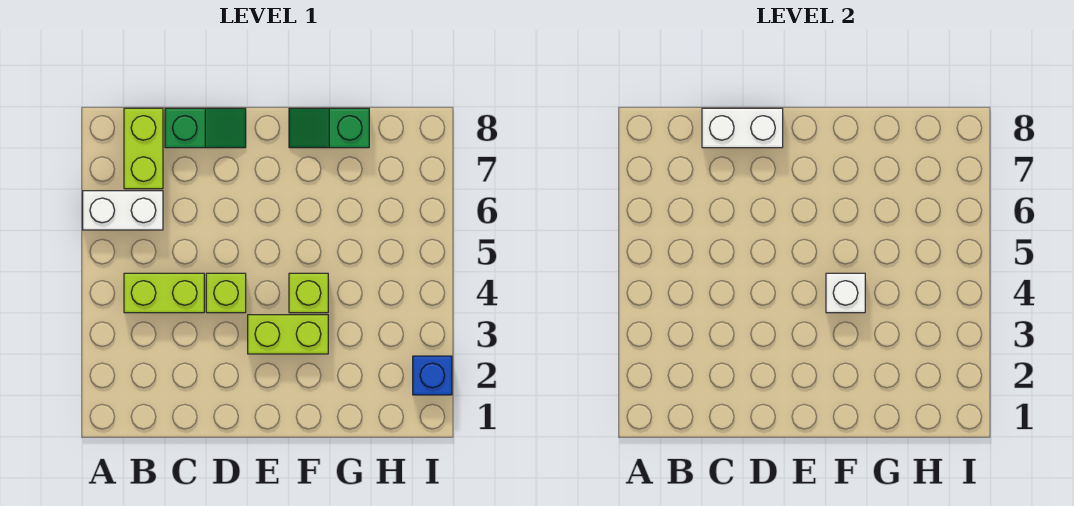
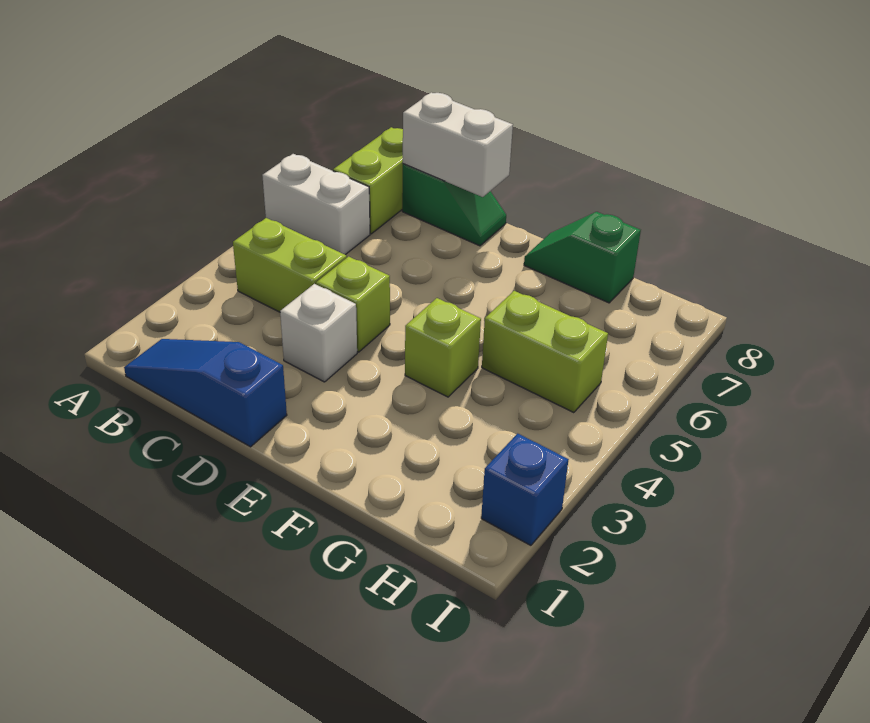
none -> blue slope B1:D1 level 1 top D
lime brick E3:F3 level 1 -> lime brick G5:H5 level 1
white brick F4 level 2 -> white brick D3 level 1

